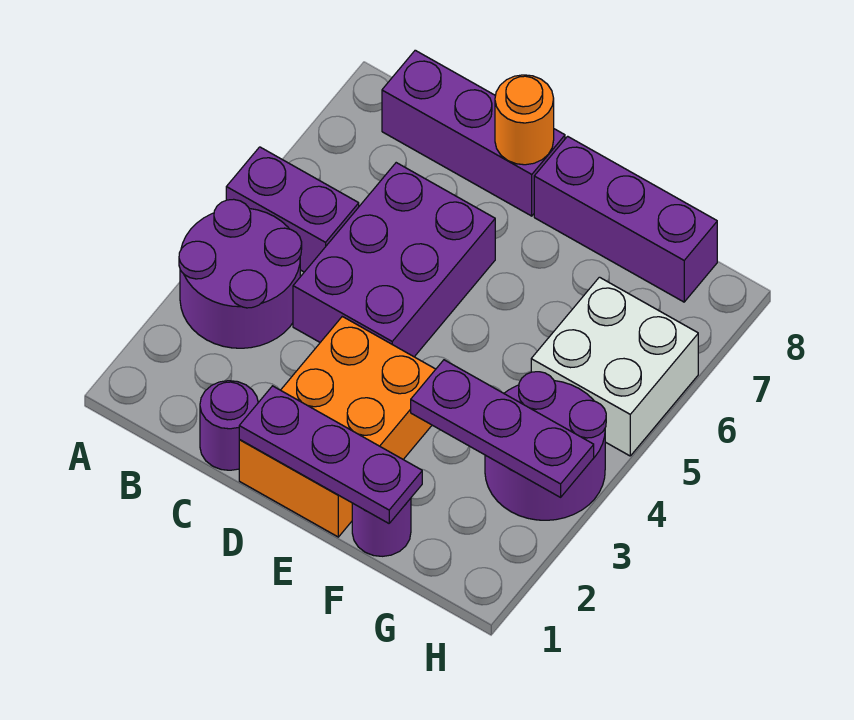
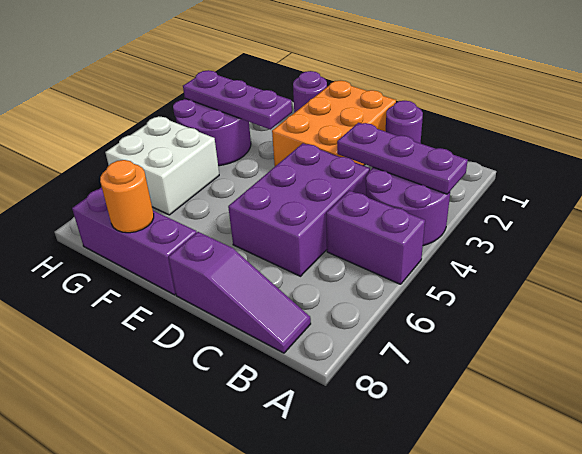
purple brick B8:D8 level 1 -> purple slope B8:D8 level 1 top D
purple plate D1:F1 level 2 -> purple plate A3:C3 level 2
orange round brick D8 level 2 -> orange round brick F8 level 2

